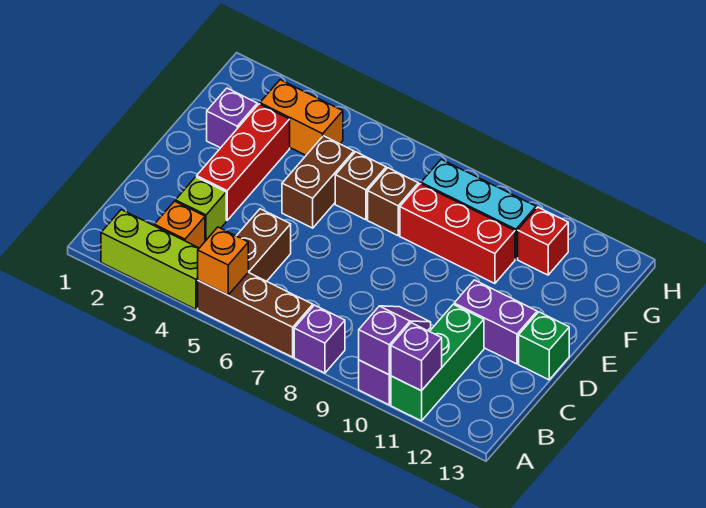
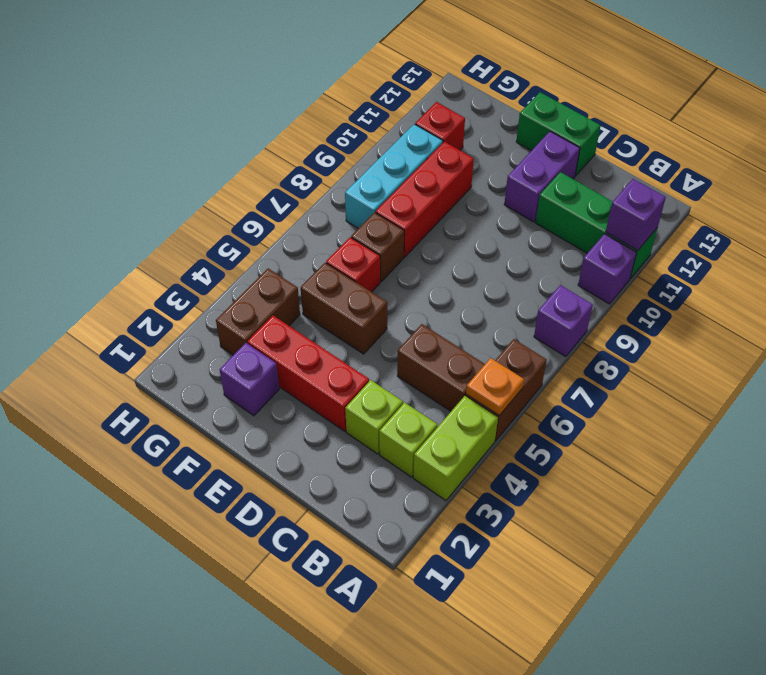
lime brick A2:A4 level 1 -> lime brick A3:A4 level 1
brown brick A5:A7 level 1 -> brown brick A5:A6 level 1
orange brick A5 level 2 -> orange plate A5 level 2
purple slope A10:B10 level 2 top A -> none
orange brick B3 level 1 -> lime brick B3 level 1
green brick D13 level 1 -> green brick D13:E13 level 1
brown brick F6 level 1 -> red brick F6 level 1
orange brick G3:G4 level 1 -> brown brick G3:G4 level 1

